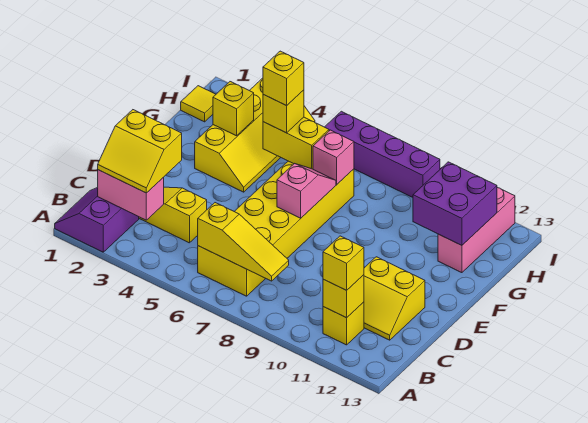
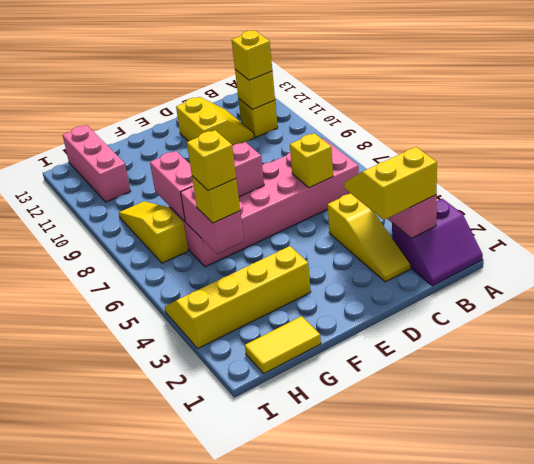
yellow slope B2:C3 level 3 top C -> yellow slope B2:C3 level 3 top 2
yellow brick B6:G7 level 1 -> pink brick B6:G7 level 1
yellow slope B6:B8 level 2 top 6 -> yellow slope H7:H9 level 1 top 7
yellow brick G3 level 2 -> yellow brick C6 level 2
yellow brick G5:G6 level 2 -> pink brick G5:G6 level 2
pink brick G7 level 2 -> pink brick G7:G8 level 2
purple brick G11:H12 level 2 -> none
pink brick G12:I12 level 1 -> pink brick H11:H13 level 1
yellow tile H1 level 1 -> yellow tile G1:H1 level 1
purple brick I6:I9 level 1 -> none

